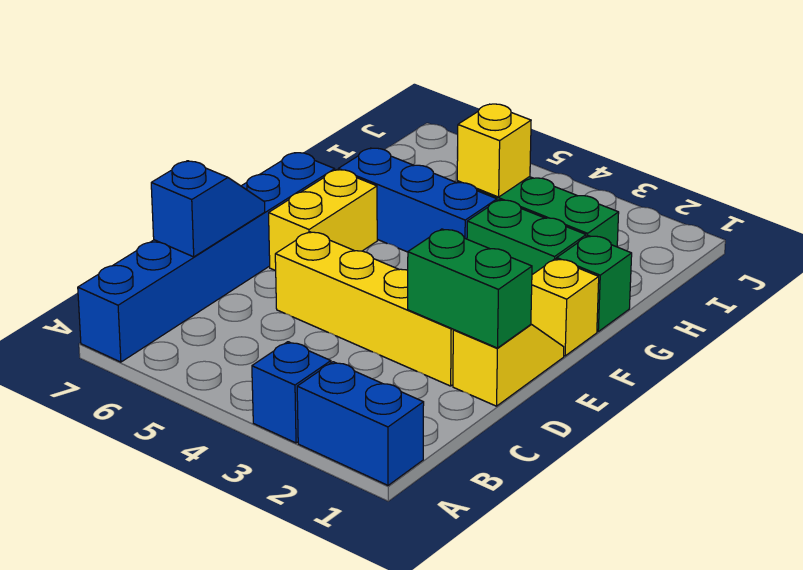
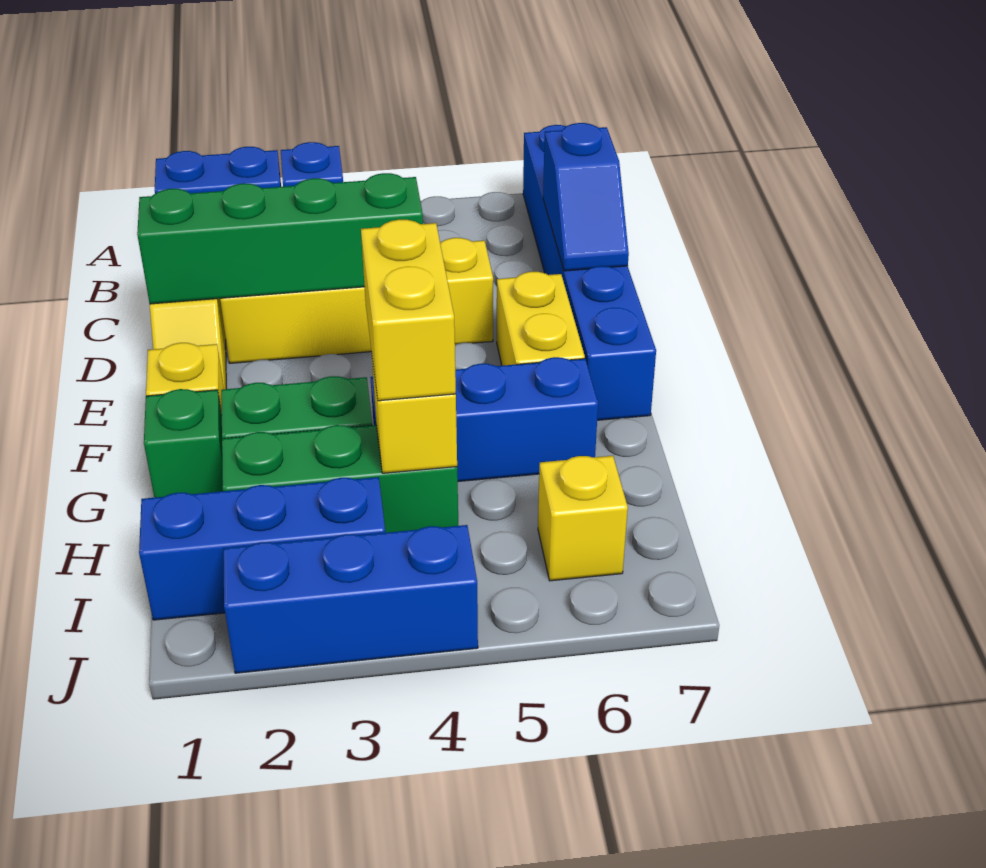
green brick D1:D2 level 2 -> green brick D1:D4 level 2
none -> yellow brick G4:H4 level 3
none -> blue brick I1:I3 level 1
none -> yellow brick I6 level 1
none -> blue brick J2:J4 level 1

